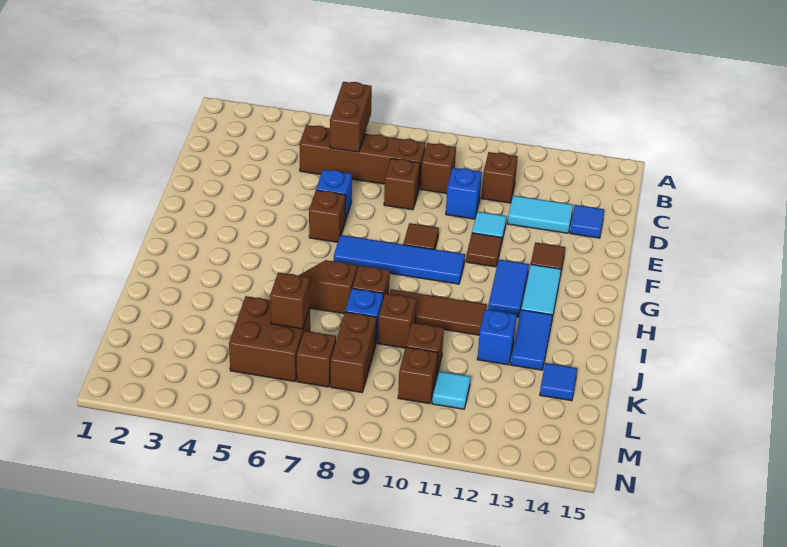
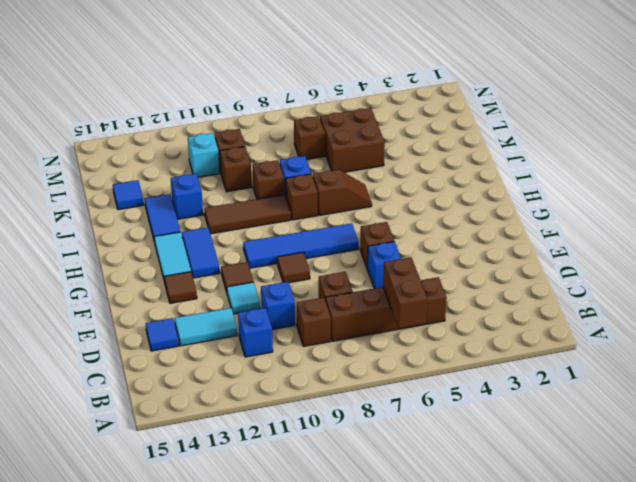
brown brick C11 level 1 -> blue brick C11 level 1
brown brick K6 level 2 -> none
brown brick K8:L8 level 1 -> none
cyan tile L11 level 1 -> cyan brick L11 level 1

